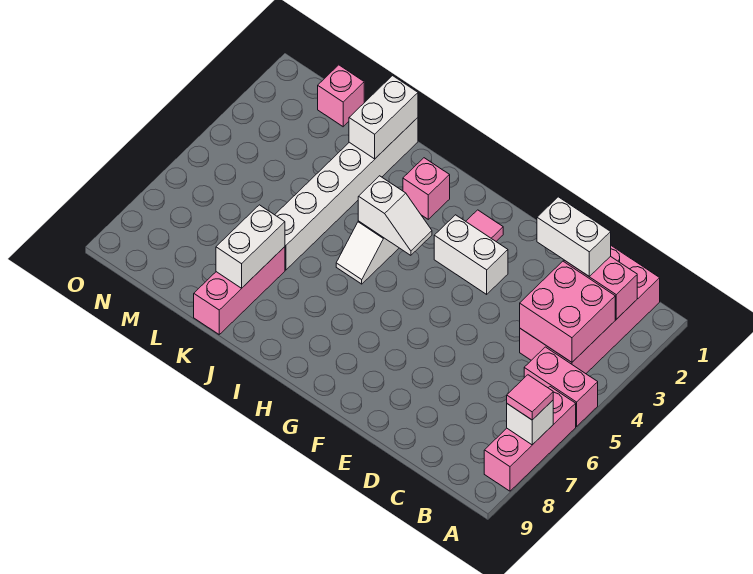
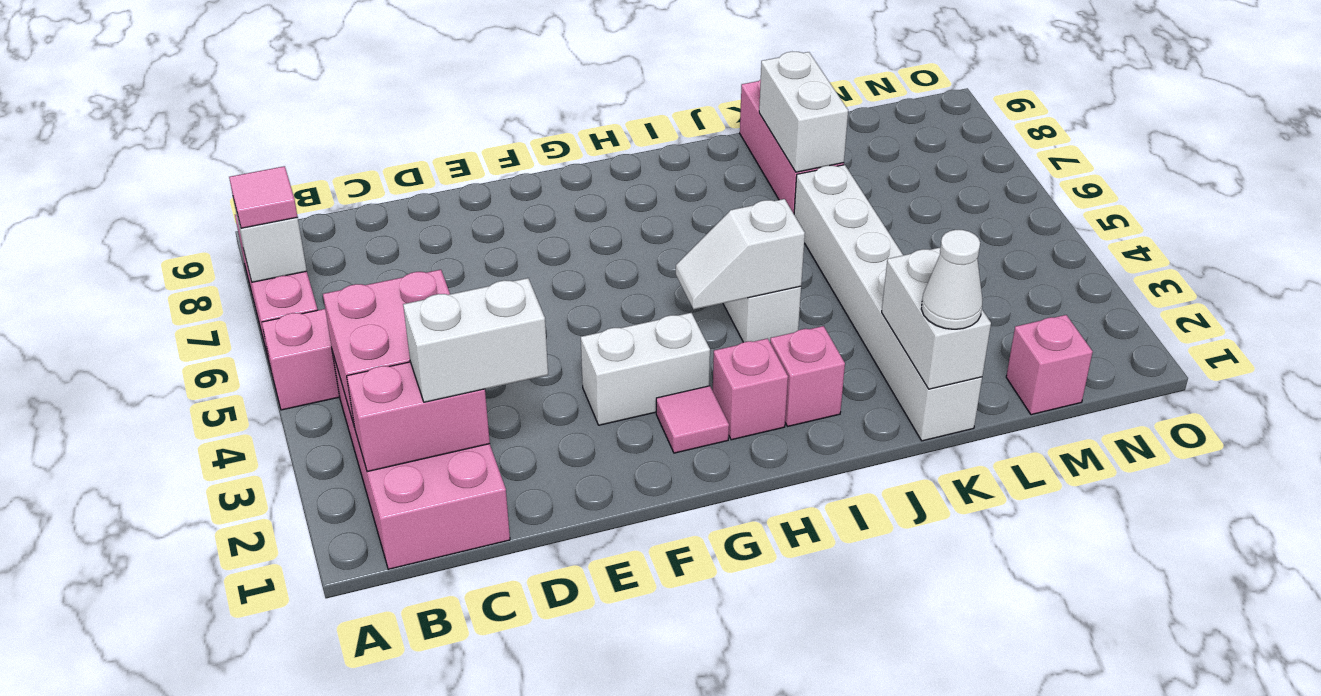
none -> pink brick H2 level 1
none -> white cone K1 level 3

